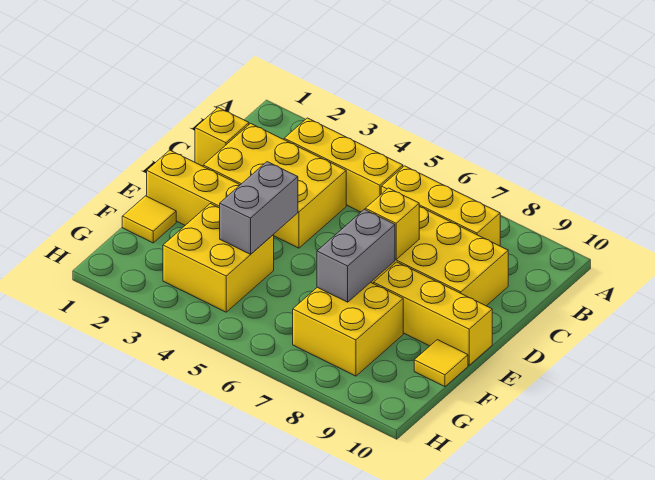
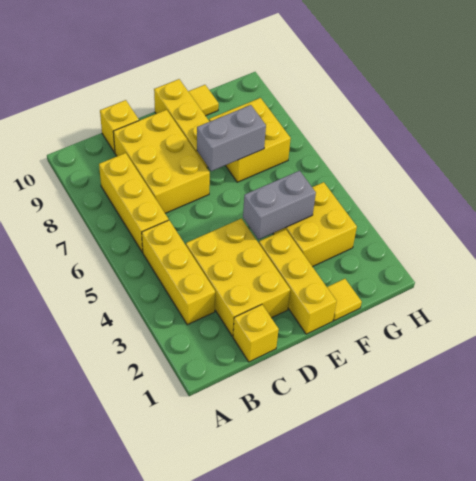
yellow brick D7 level 2 -> yellow brick C10 level 1

